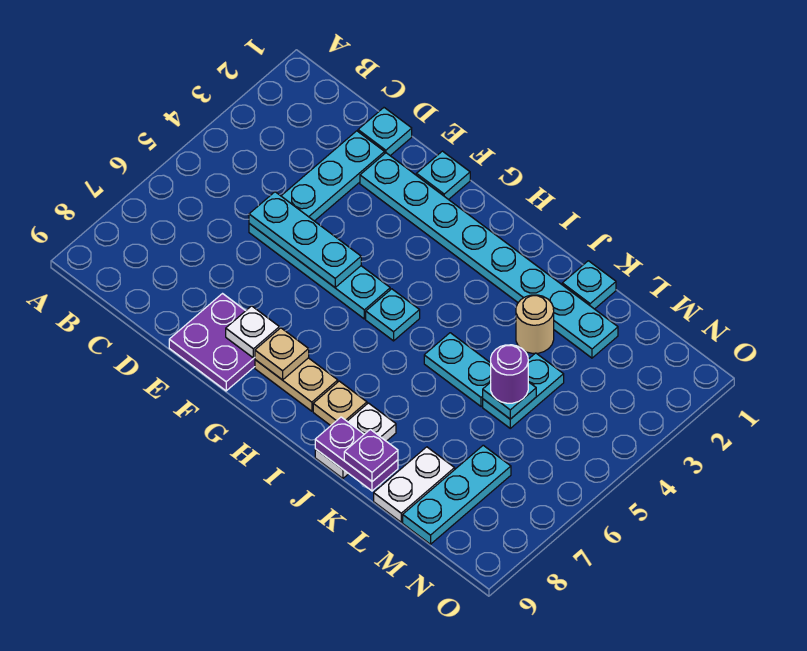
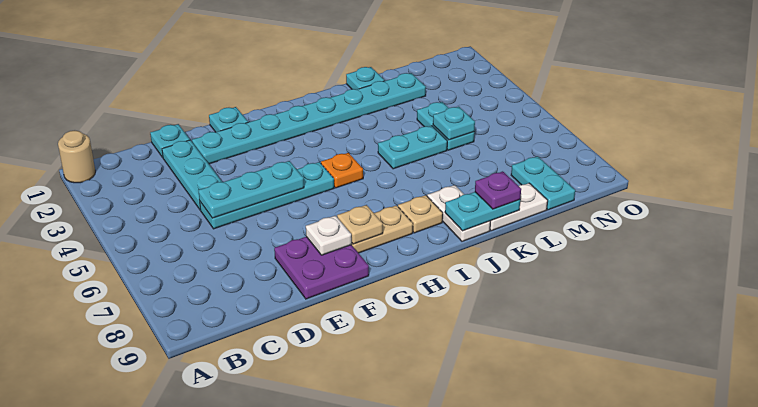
cyan plate H5 level 1 -> orange plate H5 level 1
purple plate J9:K9 level 2 -> cyan plate J9:K9 level 2
tan round brick K3 level 1 -> tan round brick A1 level 1
purple round brick L5 level 3 -> none
white plate L8:L9 level 1 -> white plate K9:L9 level 1
cyan plate M7:M9 level 1 -> cyan plate M8:M9 level 1

